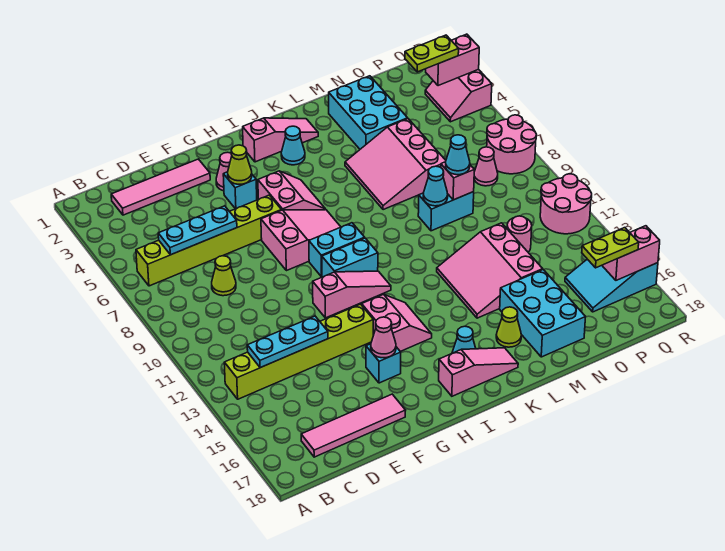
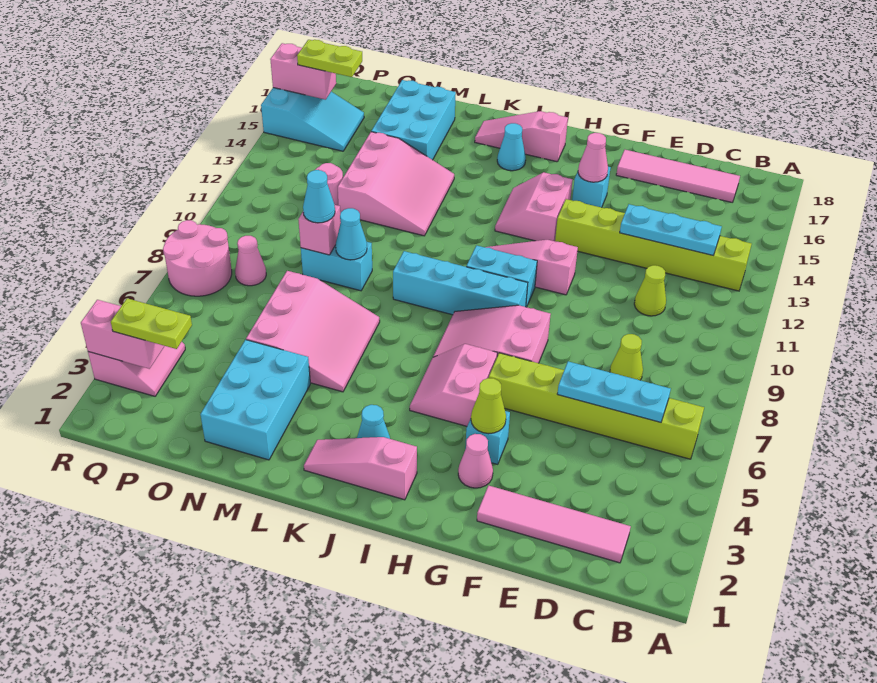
cyan brick H9:I9 level 1 -> cyan brick H9:K9 level 1
lime cone L16 level 1 -> lime cone D11 level 1
pink round brick Q11:R12 level 1 -> none

